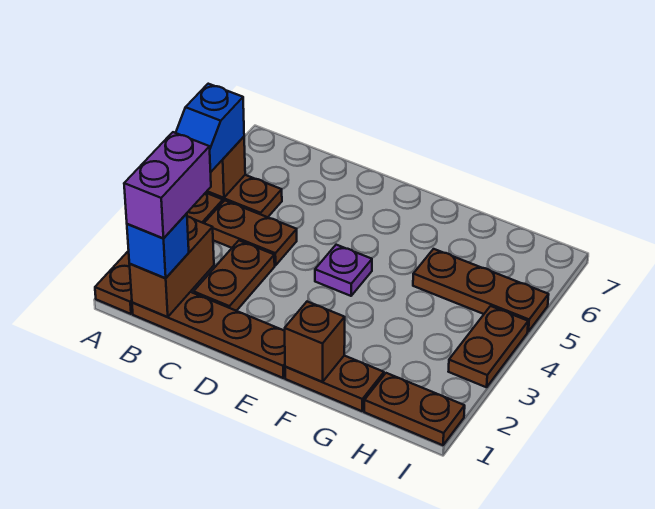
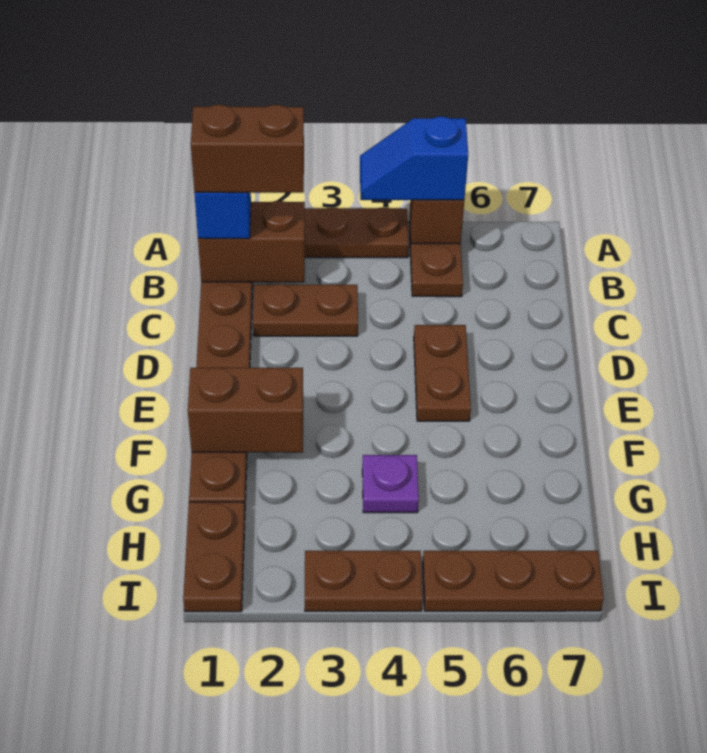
purple brick B1:B2 level 4 -> brown brick B1:B2 level 4
brown plate B4:C4 level 1 -> brown plate D5:E5 level 1
purple plate E4 level 1 -> purple plate G4 level 1
brown brick F1 level 2 -> brown brick F1:F2 level 2
brown plate G5:I5 level 1 -> brown plate I5:I7 level 1

